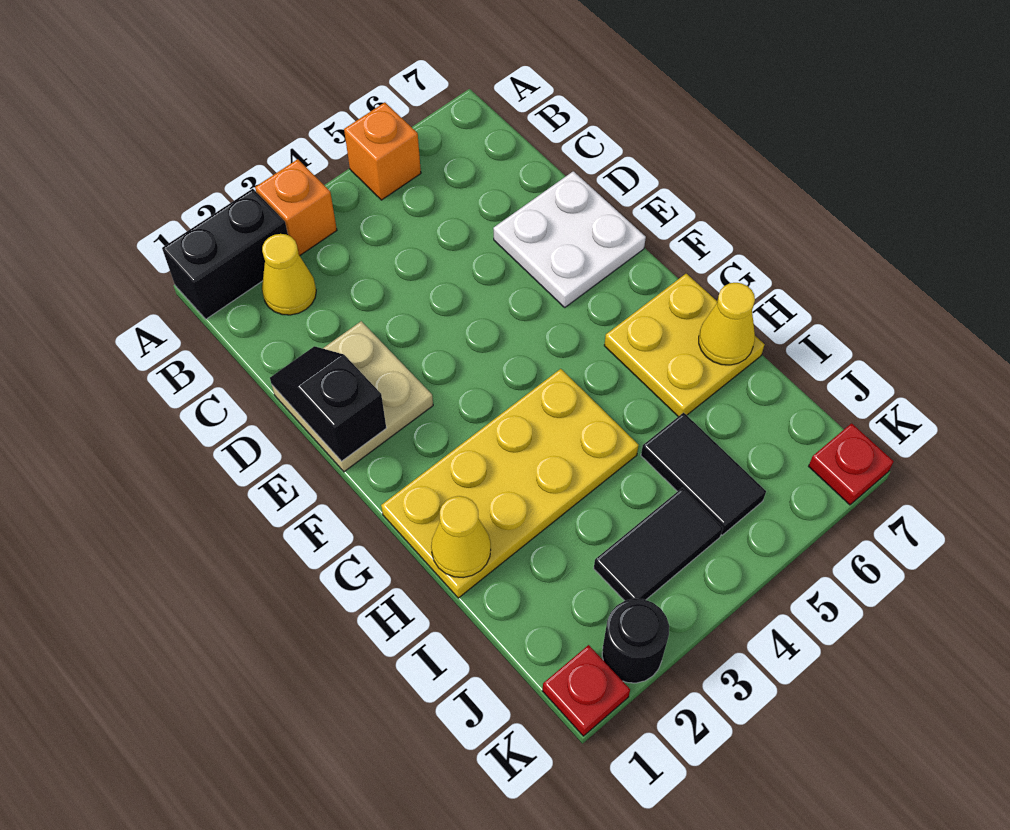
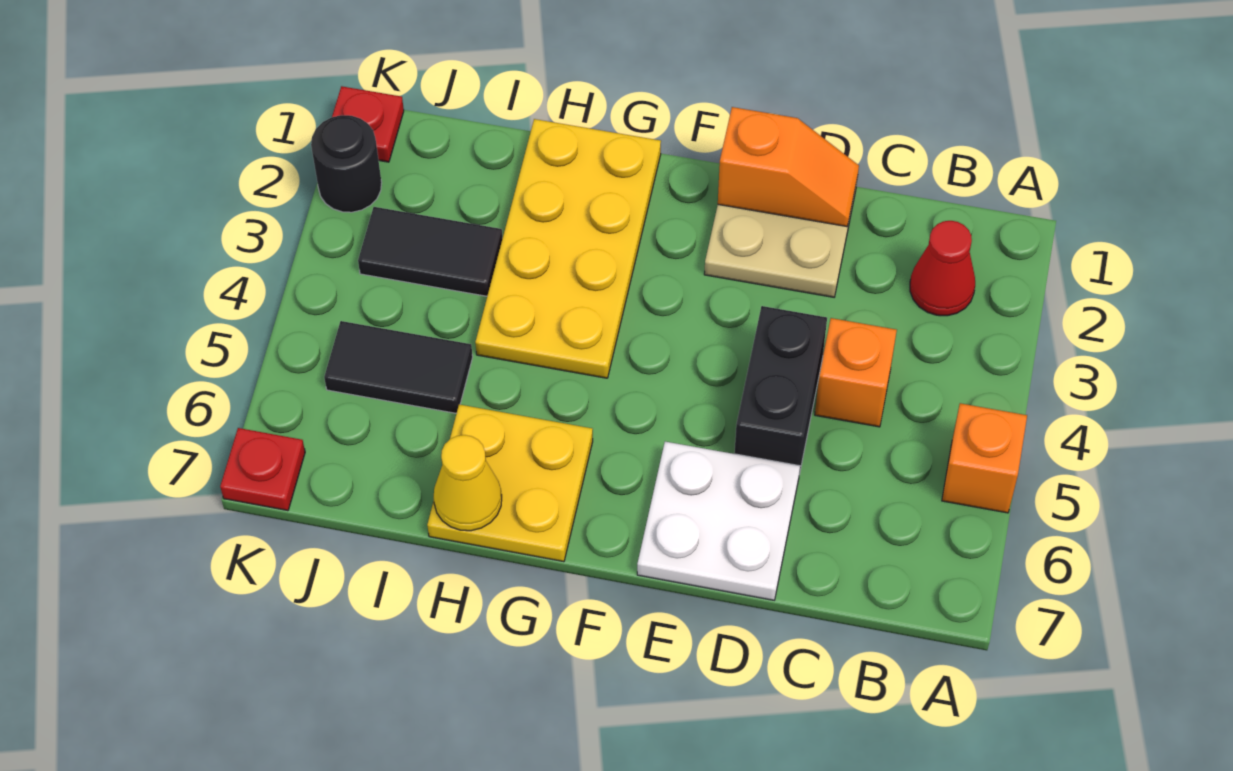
black brick A1:A2 level 1 -> black brick D4:D5 level 1
orange brick A3 level 1 -> orange brick C4 level 1
yellow cone B2 level 1 -> red cone B2 level 1
black slope D1:E1 level 2 top E -> orange slope D1:E1 level 2 top E
yellow cone H1 level 2 -> none
black tile J3:J4 level 1 -> black tile I3:J3 level 1

